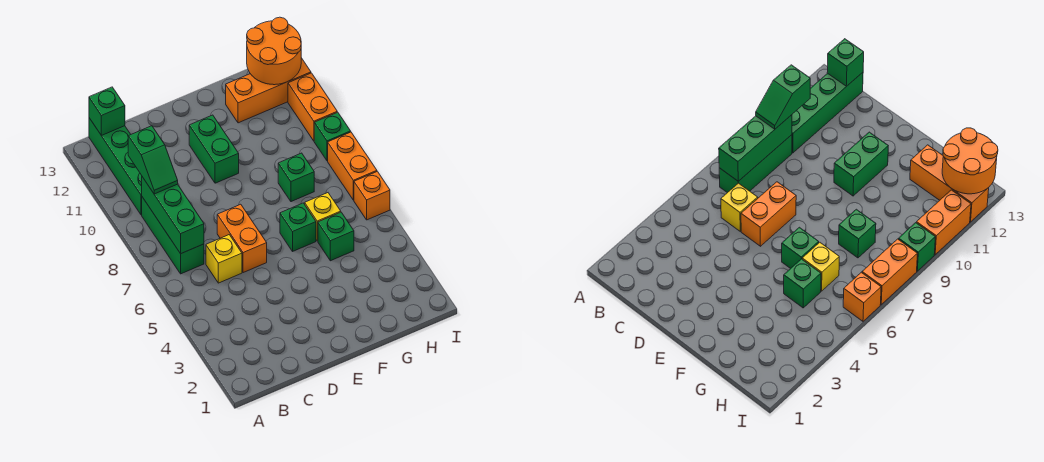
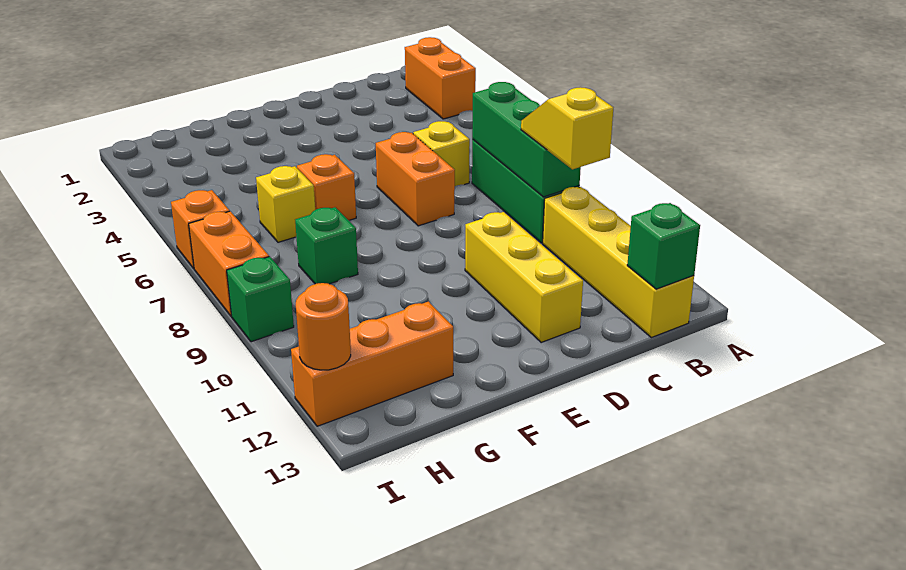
green slope B9:B10 level 3 top 10 -> yellow slope B9:B10 level 3 top 10
green brick B10:B13 level 1 -> yellow brick B10:B13 level 1
none -> yellow brick D10:D12 level 1
green brick E10:E11 level 1 -> none
green brick F6 level 1 -> orange brick F6 level 1
green brick G5 level 1 -> none
orange round brick H12:I13 level 2 -> orange round brick I12 level 2
orange brick I10:I11 level 1 -> orange brick A2:A3 level 1

